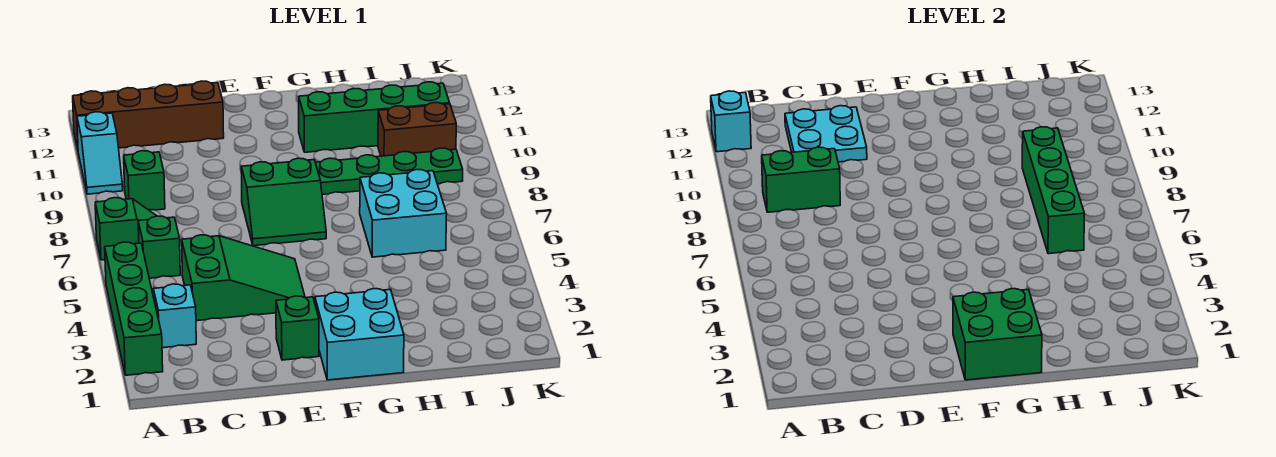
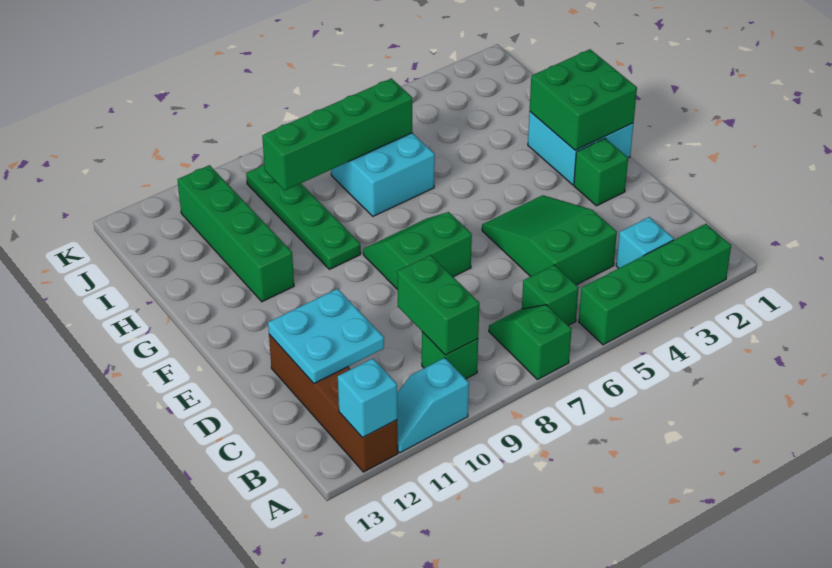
cyan slope A10:A11 level 1 top 11 -> cyan slope A10:A11 level 1 top 10
green slope E7:F8 level 1 top 8 -> green slope E7:F8 level 1 top E
brown brick I10:J10 level 1 -> none

